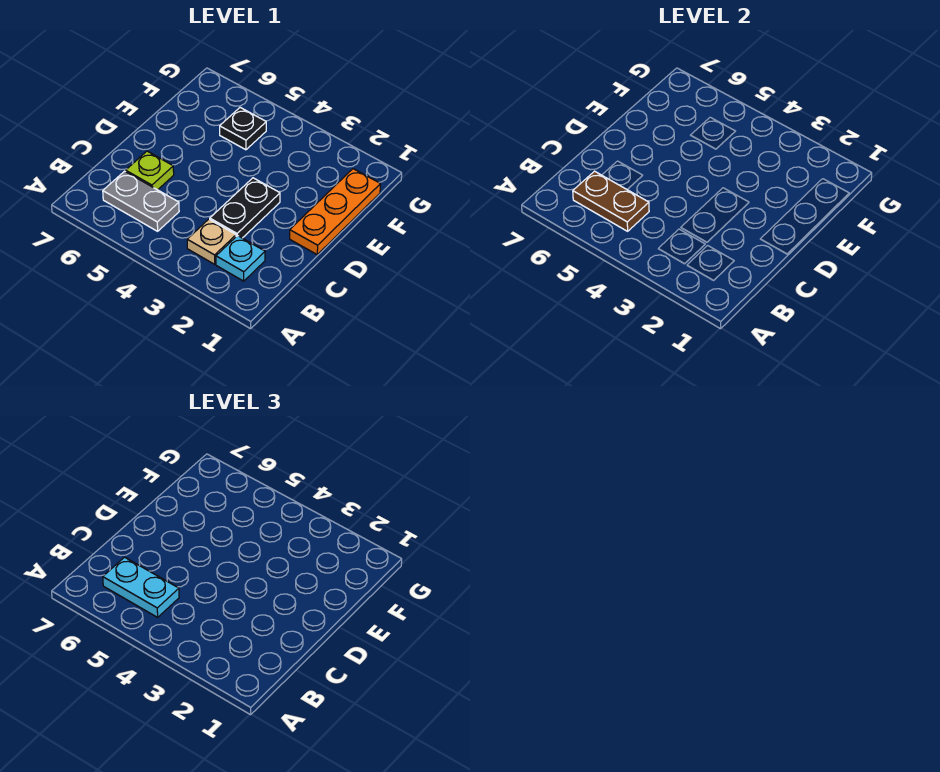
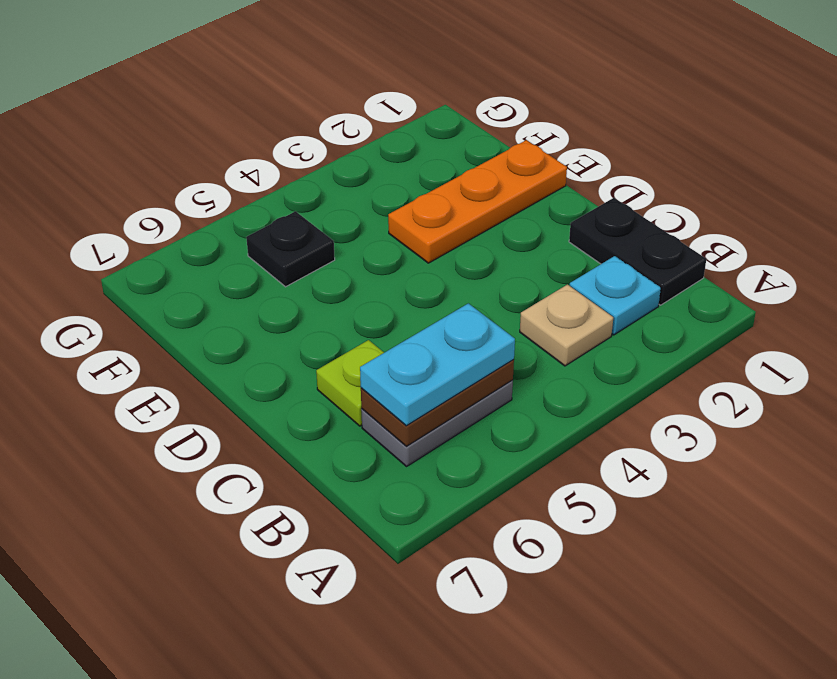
black plate C3:D3 level 1 -> black plate B1:C1 level 1
orange plate D1:F1 level 1 -> orange plate E1:E3 level 1

